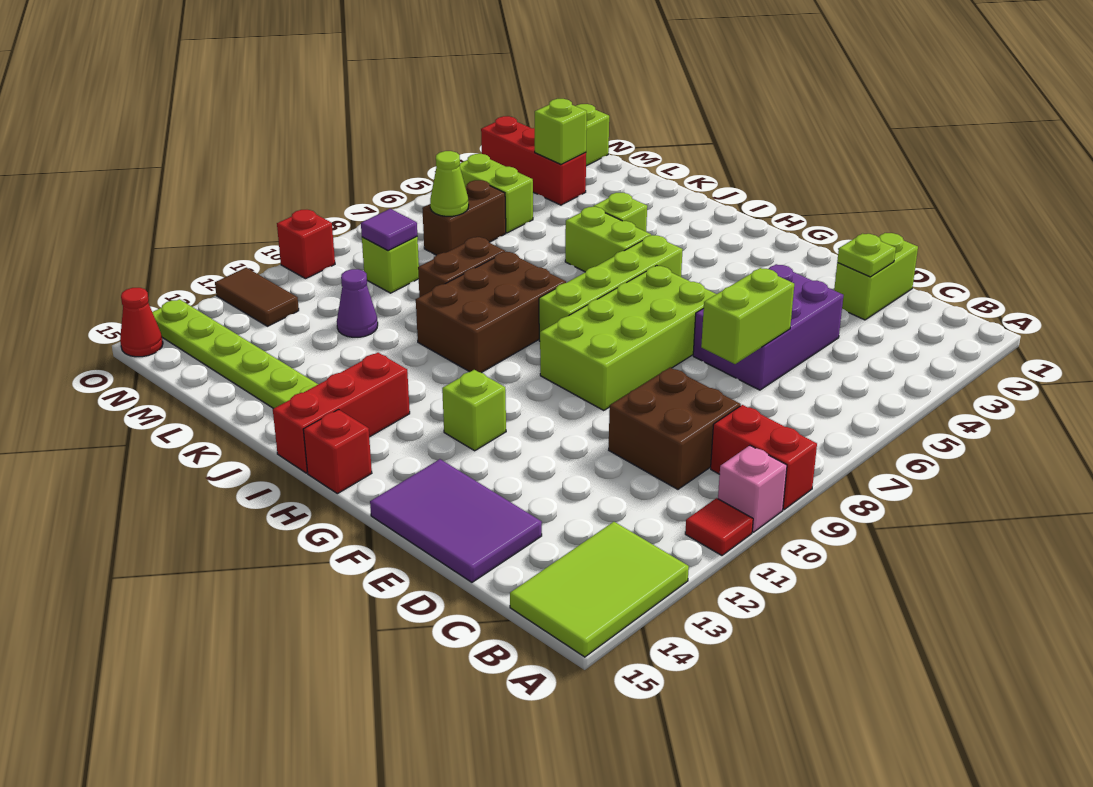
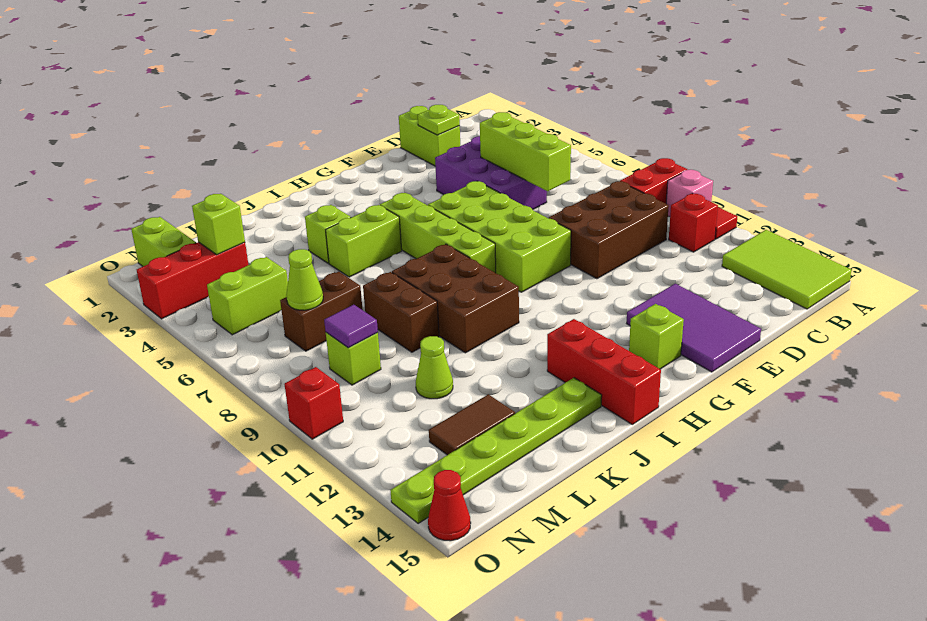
brown brick C9:D10 level 1 -> brown brick C9:E10 level 1
lime brick D6:D7 level 2 -> lime brick D5:D7 level 2
purple tile D14:F15 level 1 -> purple tile E13:F15 level 1
lime brick G12 level 1 -> lime brick G14 level 1
red brick H15 level 1 -> red brick B11 level 1
purple cone L11 level 1 -> lime cone L11 level 1
brown brick M6:M7 level 1 -> brown brick L7:M7 level 1
brown tile N12:O12 level 1 -> brown tile L13:M13 level 1

